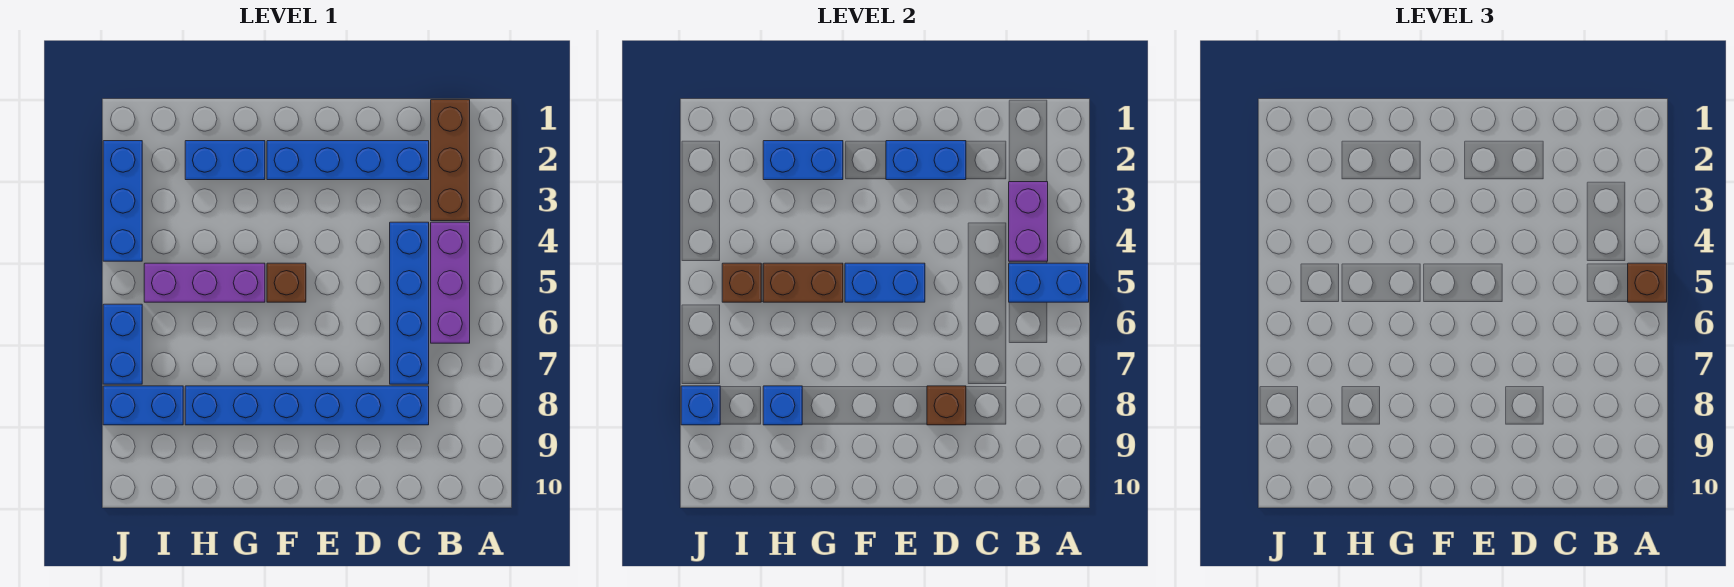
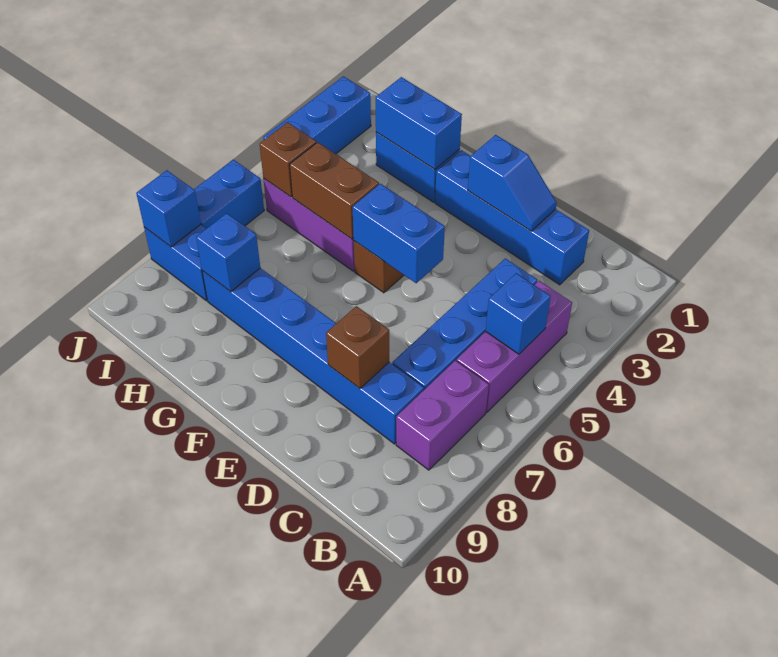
blue brick A5:B5 level 2 -> blue brick B5 level 2
brown brick A5 level 3 -> none
brown brick B1:B3 level 1 -> none
purple brick B3:B4 level 2 -> purple brick B7:B8 level 1
blue brick D2:E2 level 2 -> blue slope D2:E2 level 2 top E

